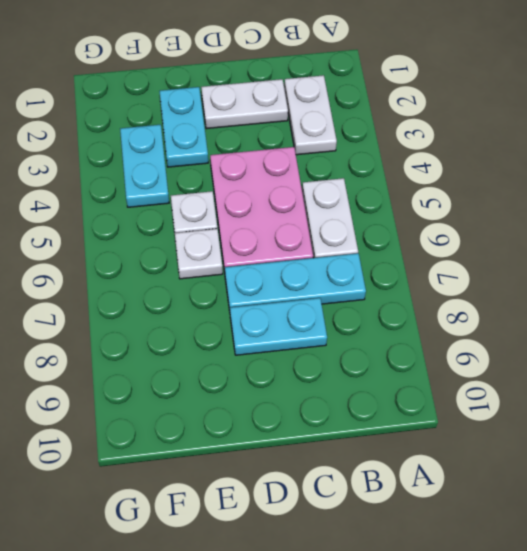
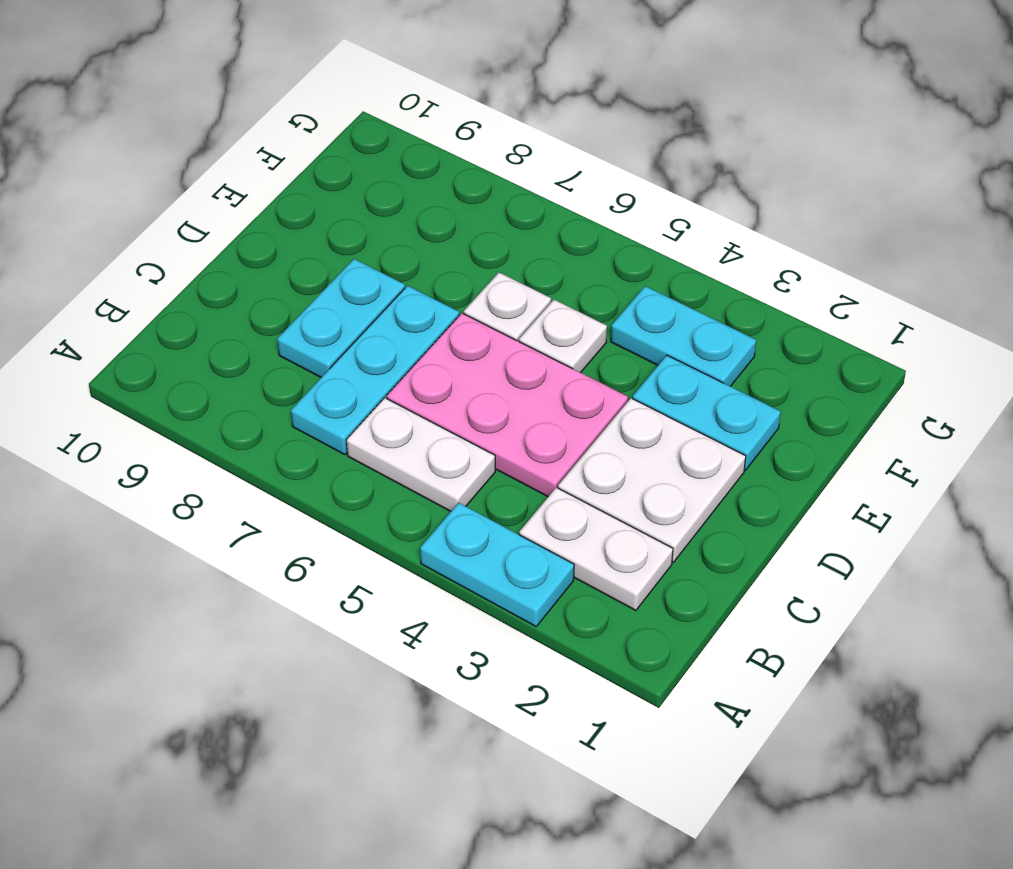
none -> cyan plate A3:A4 level 1
white plate C2:D2 level 1 -> white plate C2:D3 level 1

